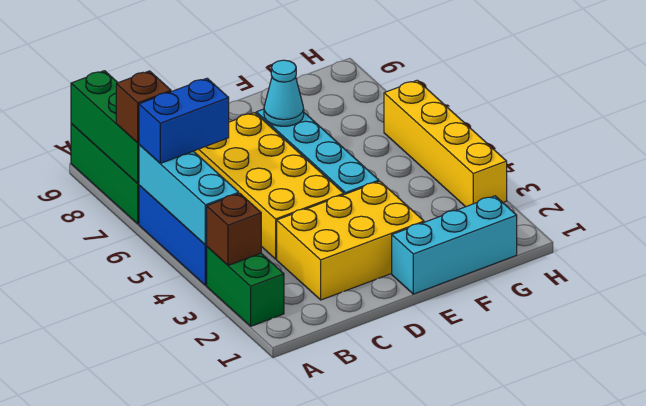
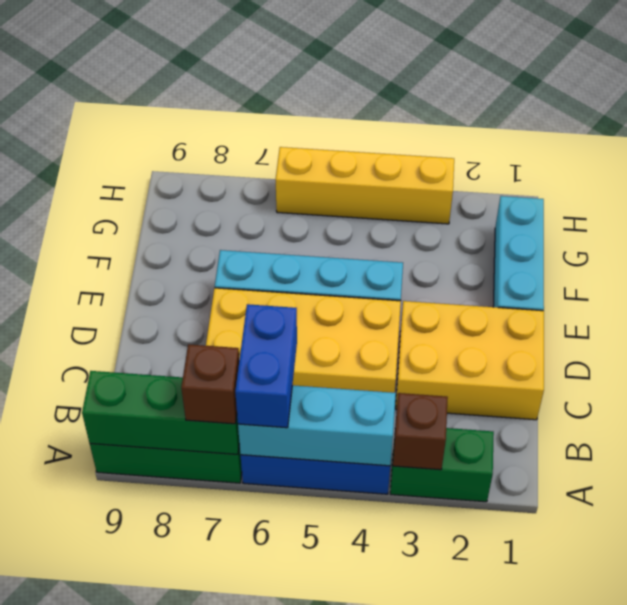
yellow brick C2:E3 level 1 -> yellow brick C1:D3 level 1
cyan cone E7 level 2 -> none

